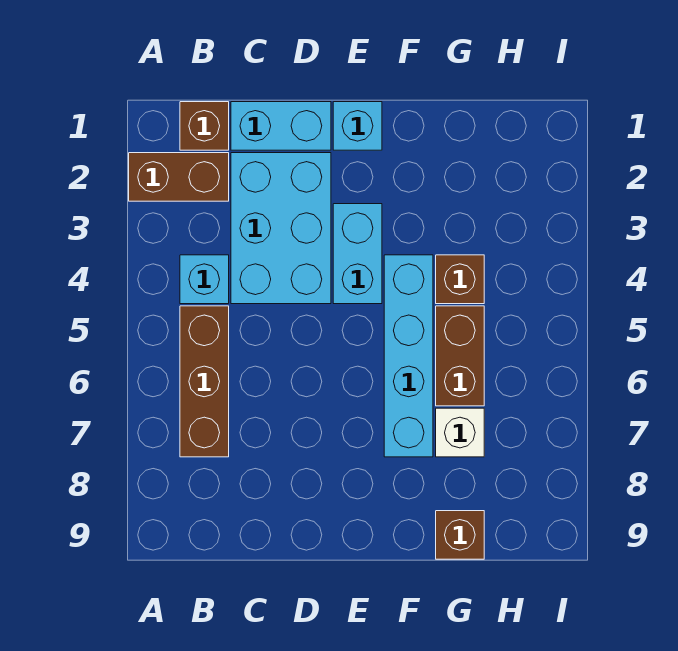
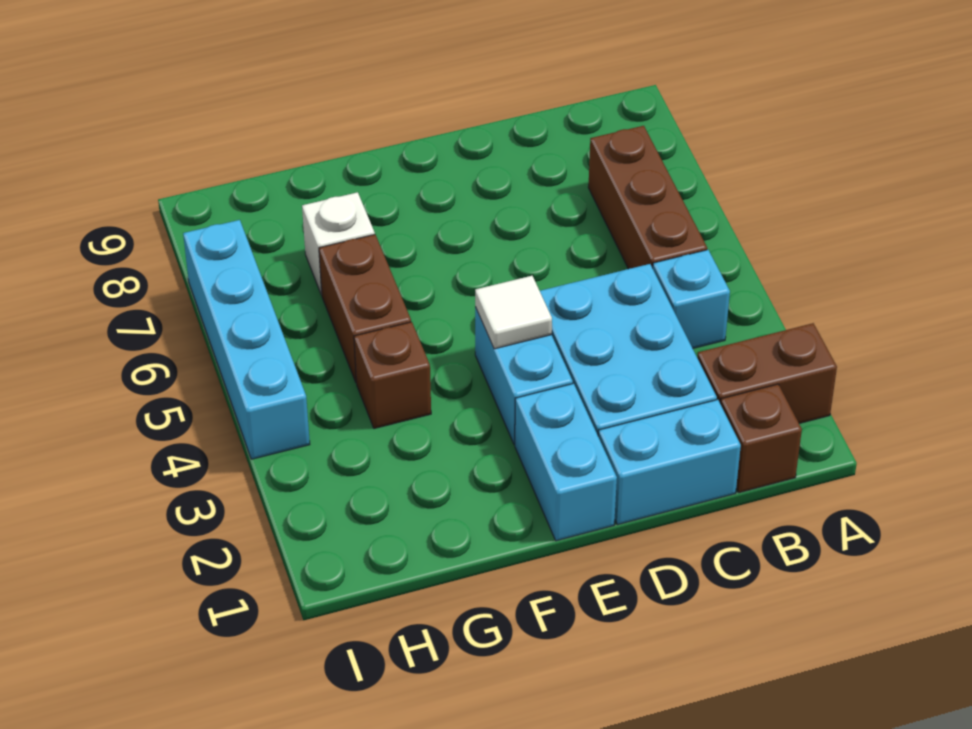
cyan brick E1 level 1 -> cyan brick E1:E2 level 1
none -> white tile E4 level 2
cyan brick F4:F7 level 1 -> cyan brick I4:I7 level 1
brown brick G9 level 1 -> none

